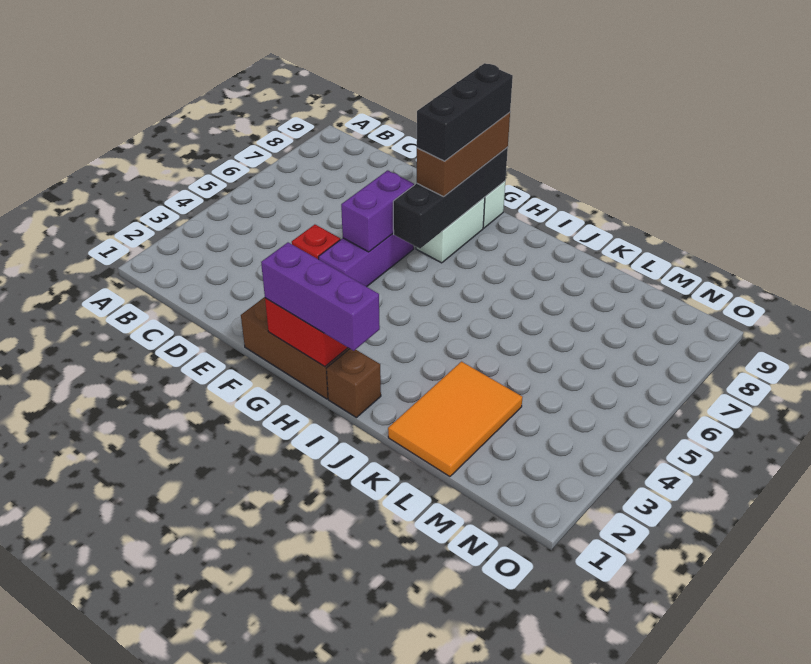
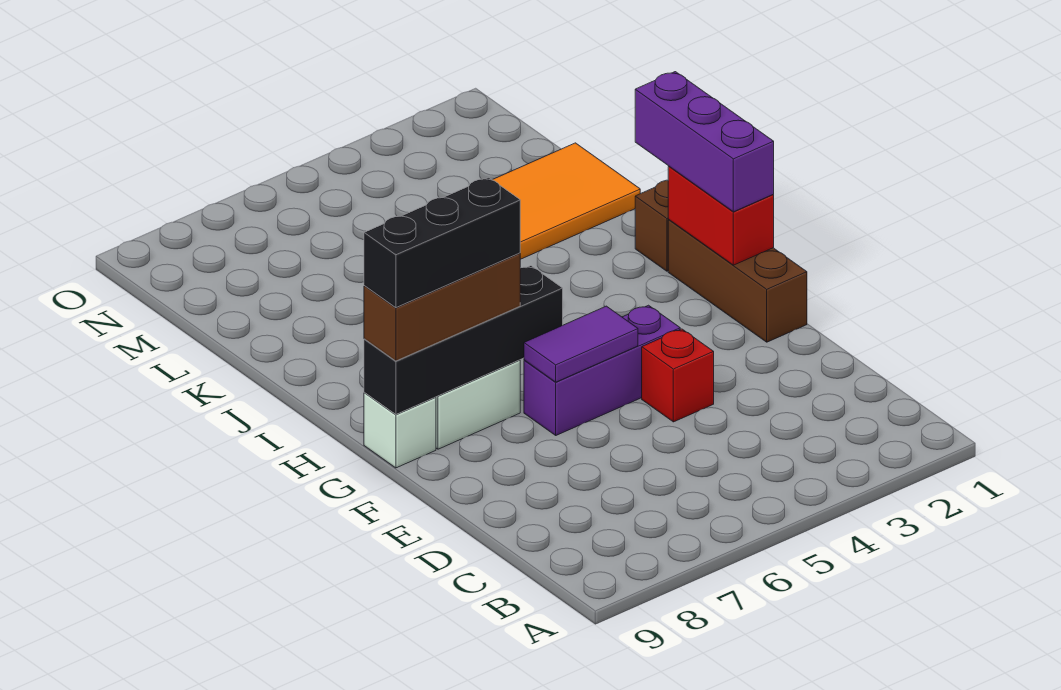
purple brick F5:F6 level 2 -> purple tile F5:F6 level 2

